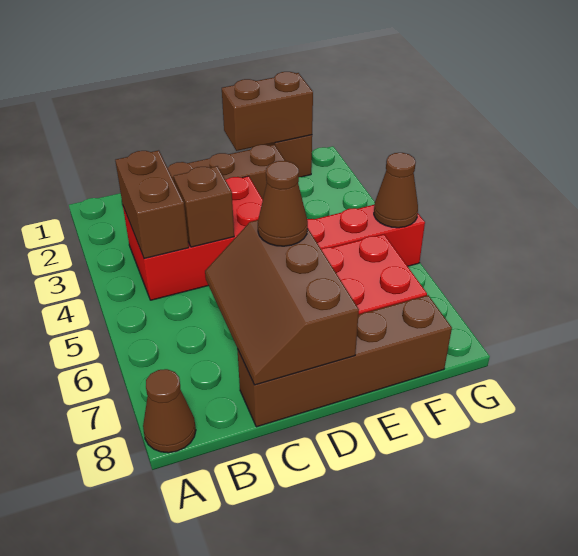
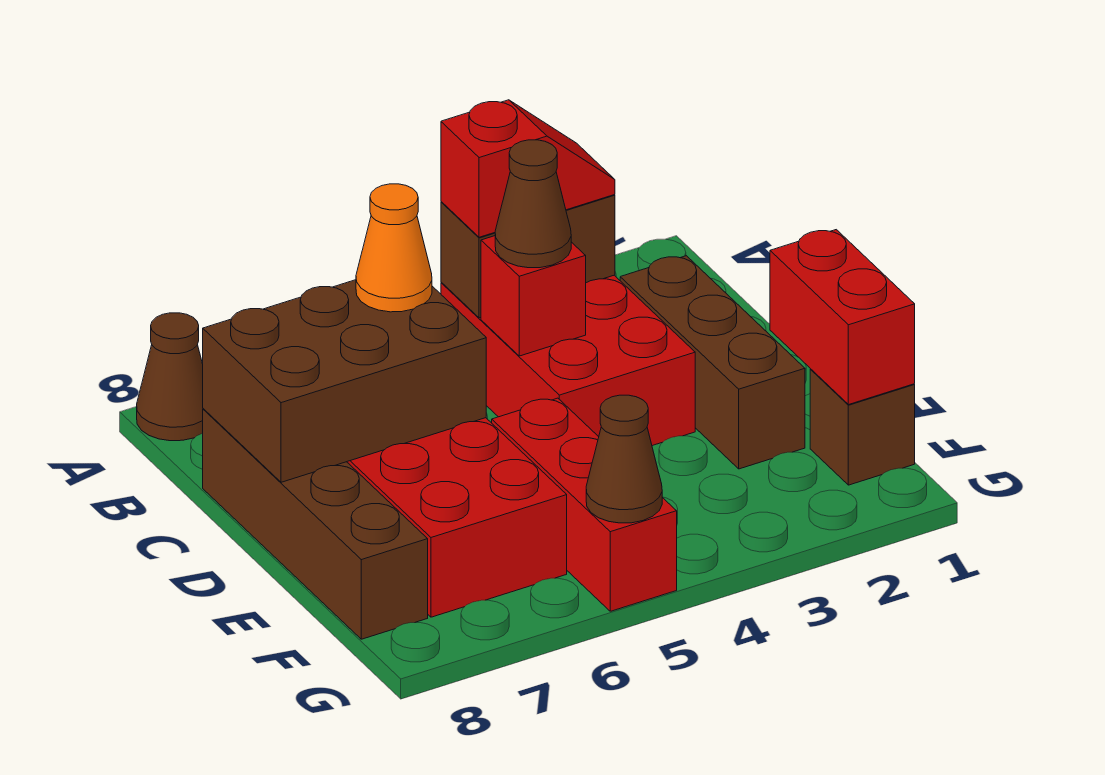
none -> red slope B3:B4 level 3 top 4
brown brick C4 level 2 -> red brick C4 level 2
brown slope C6:D8 level 2 top D -> brown brick C6:D8 level 2
none -> orange cone C6 level 3
brown cone D6 level 3 -> brown cone C4 level 3
brown brick E1:F1 level 2 -> red brick E1:F1 level 2

